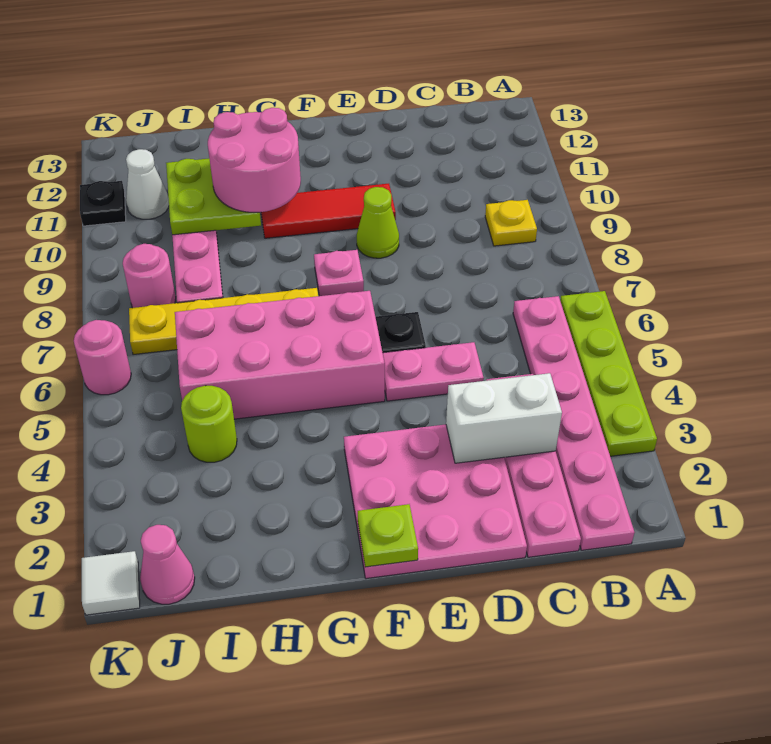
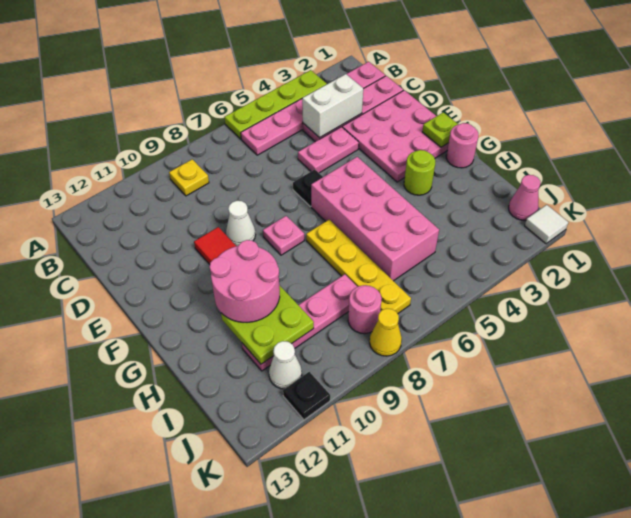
white brick C3:D3 level 2 -> white brick C3:C4 level 2
pink plate D5:E5 level 1 -> pink plate D4:D5 level 1
lime cone E9 level 1 -> white cone E9 level 1
lime round brick I4 level 1 -> lime round brick G3 level 1
pink round brick K6 level 1 -> pink round brick G1 level 1
none -> yellow cone K8 level 1

